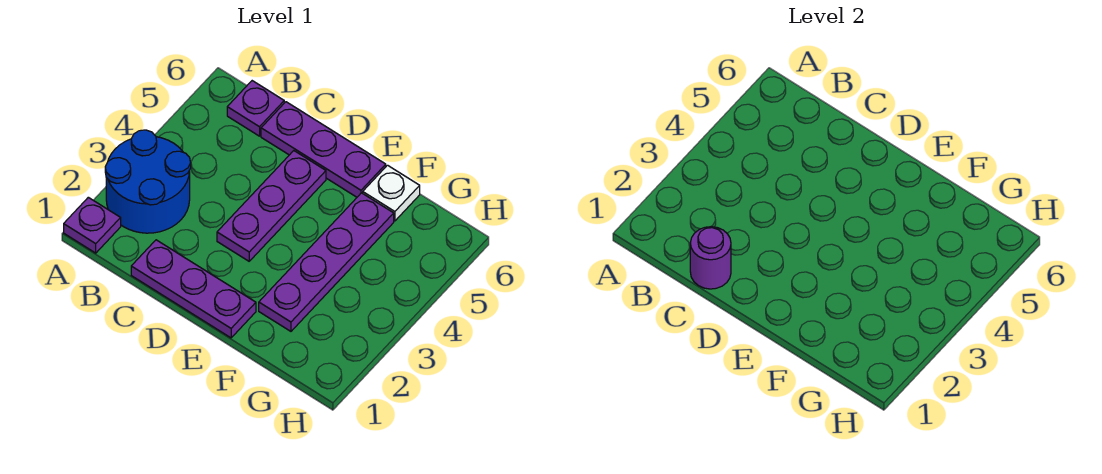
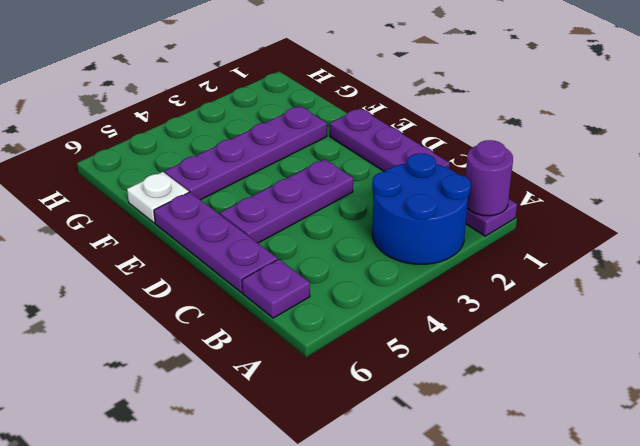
purple round brick C1 level 2 -> purple round brick A1 level 2

